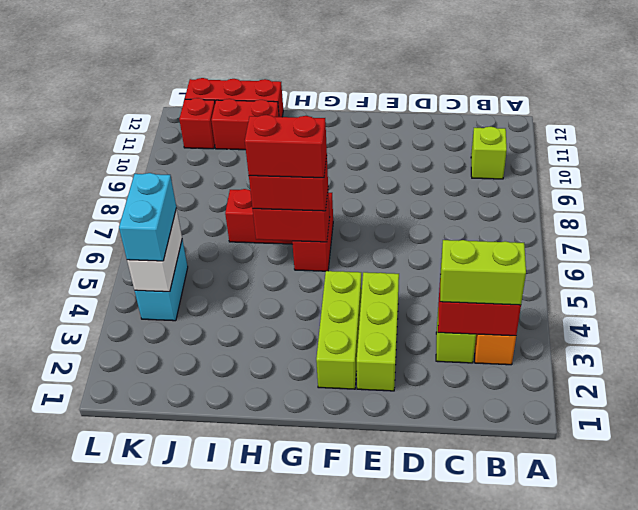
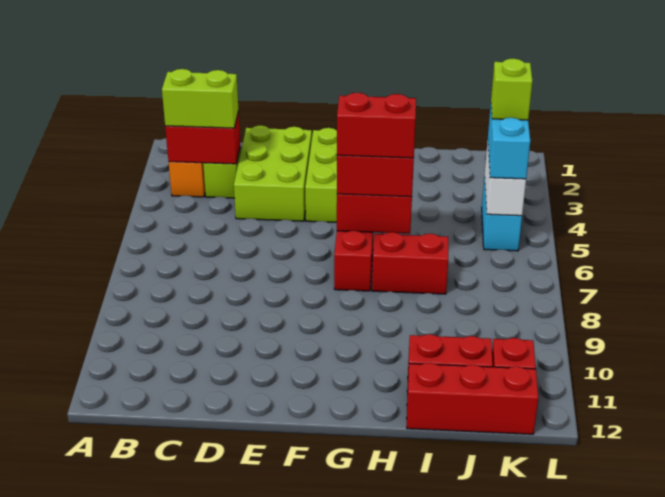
lime brick B10 level 1 -> lime brick K4 level 4
lime brick E2:E4 level 1 -> lime brick D2:E4 level 1

